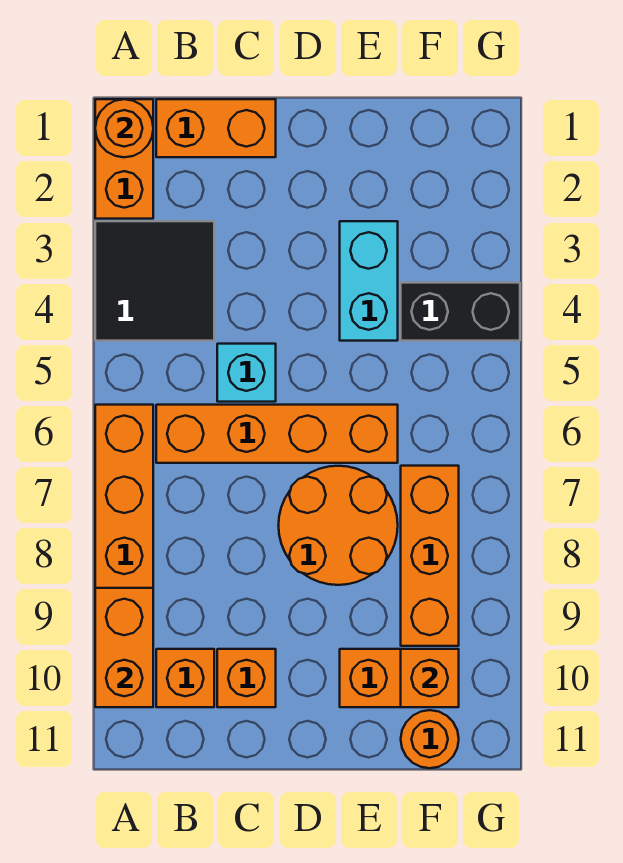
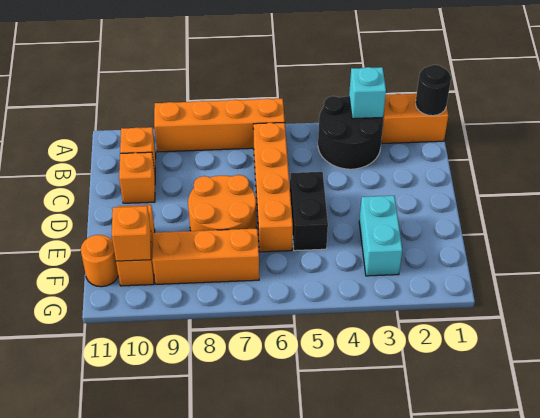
orange round brick A1 level 2 -> black round brick A1 level 2
black tile A3:B4 level 1 -> black round brick A3:B4 level 1
orange brick A9:A10 level 2 -> none
orange brick B1:C1 level 1 -> none
cyan brick C5 level 1 -> cyan brick A3 level 2
cyan brick E3:E4 level 1 -> cyan brick E3:F3 level 1
black brick F4:G4 level 1 -> black brick D5:E5 level 1

